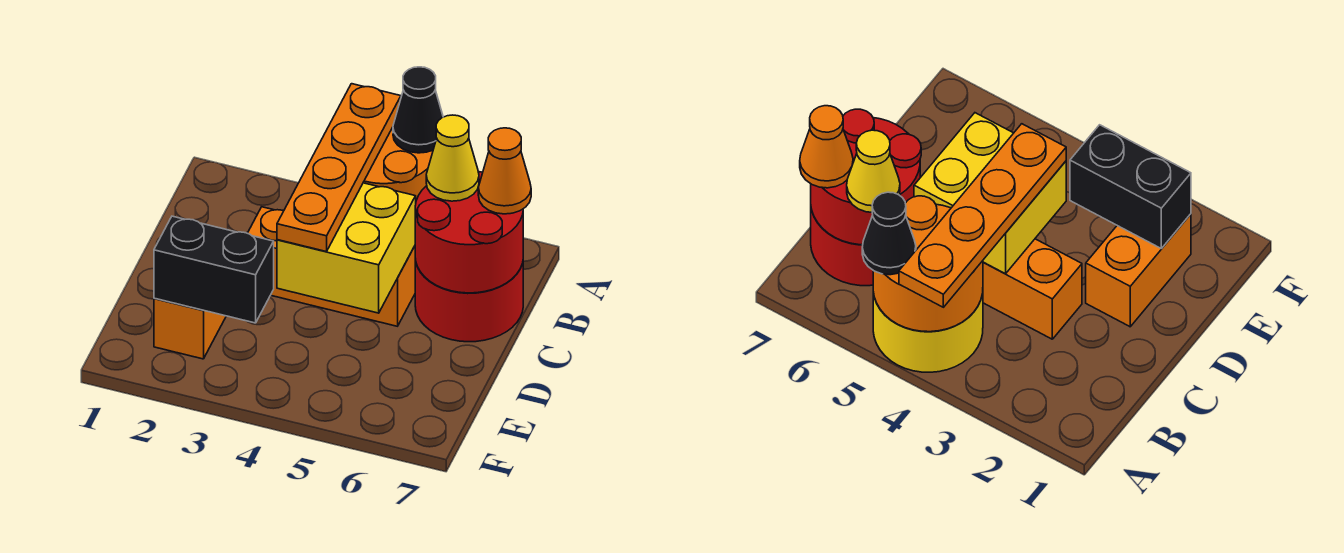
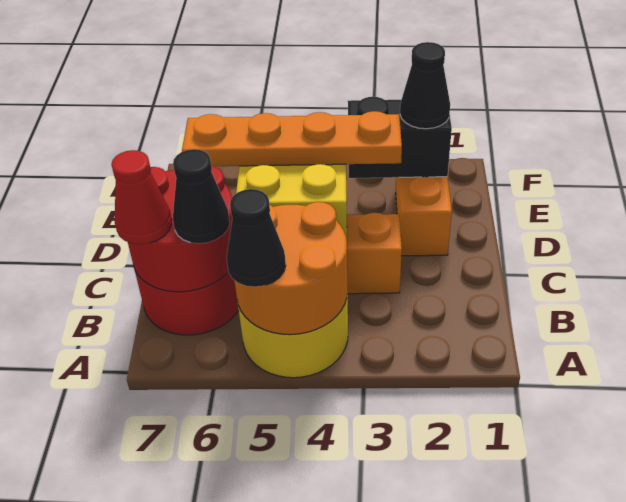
orange plate A4:D4 level 3 -> orange plate D3:D6 level 3
yellow cone B6 level 3 -> black cone B6 level 3
orange cone B7 level 3 -> red cone B7 level 3
none -> black cone E2 level 3

